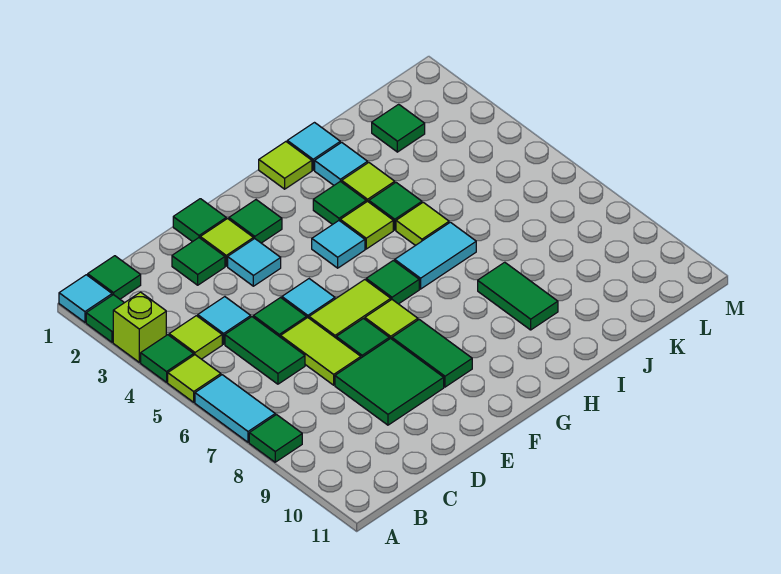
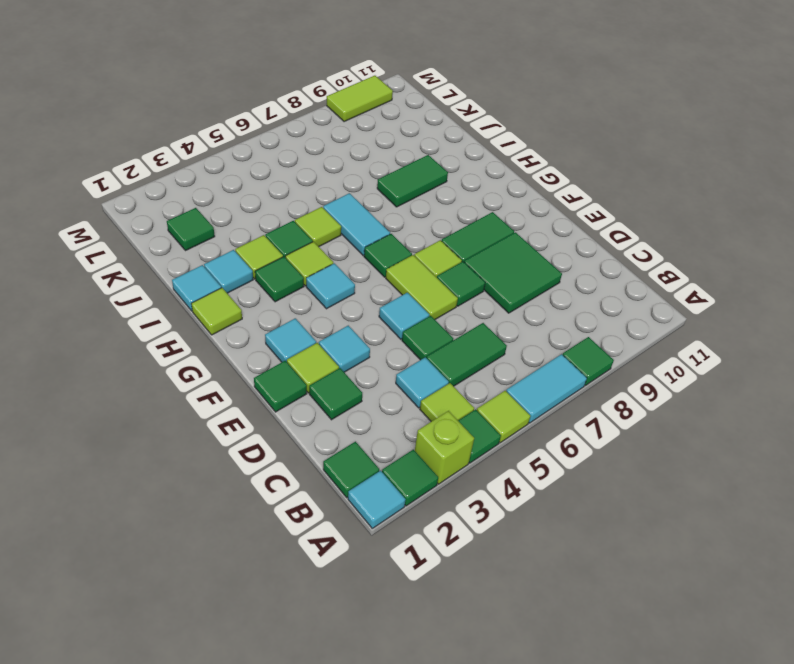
lime tile D6:D7 level 1 -> lime tile M9:M10 level 1
green tile F2 level 1 -> cyan tile F2 level 1

